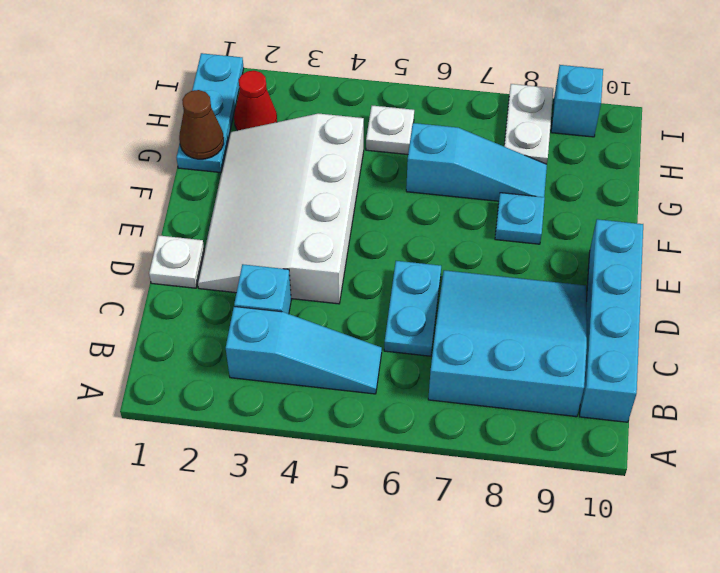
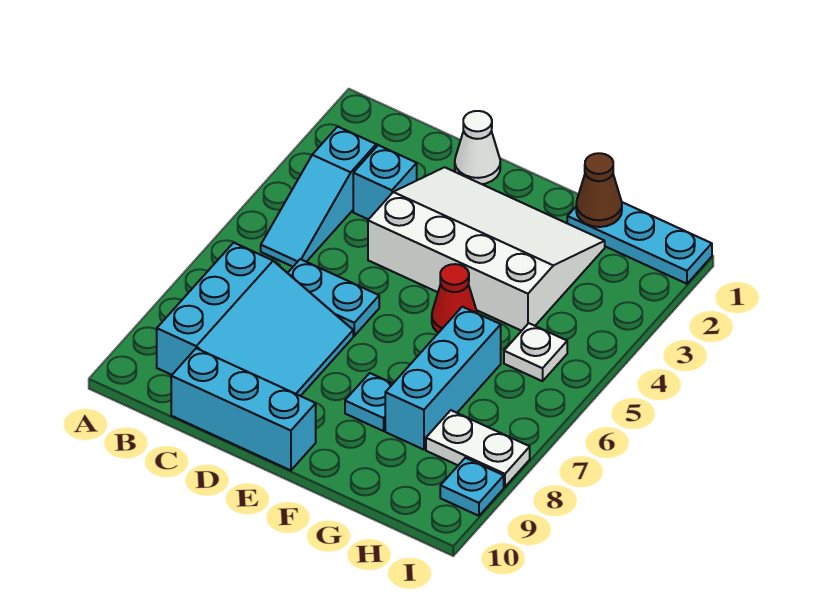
cyan brick B10:E10 level 1 -> cyan brick C10:E10 level 1
white plate D1 level 1 -> white cone D1 level 1
cyan slope G6:G8 level 1 top 6 -> cyan brick G6:G8 level 1
red cone H2 level 1 -> red cone F5 level 1
cyan brick I9 level 1 -> cyan plate I9 level 1

